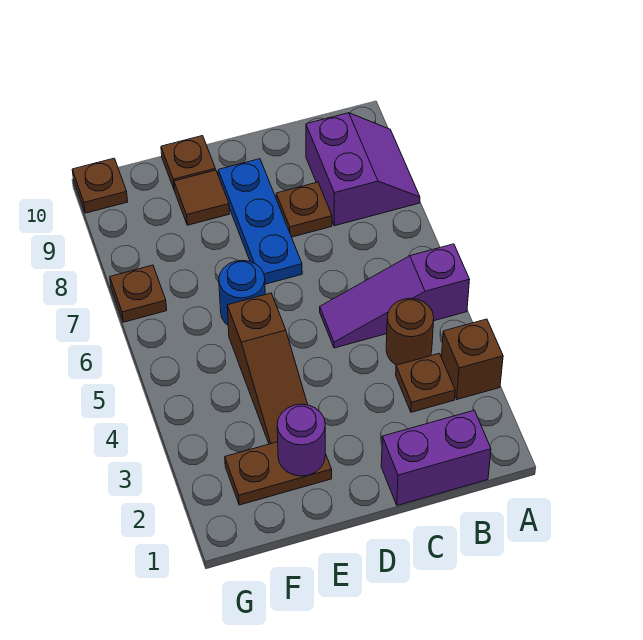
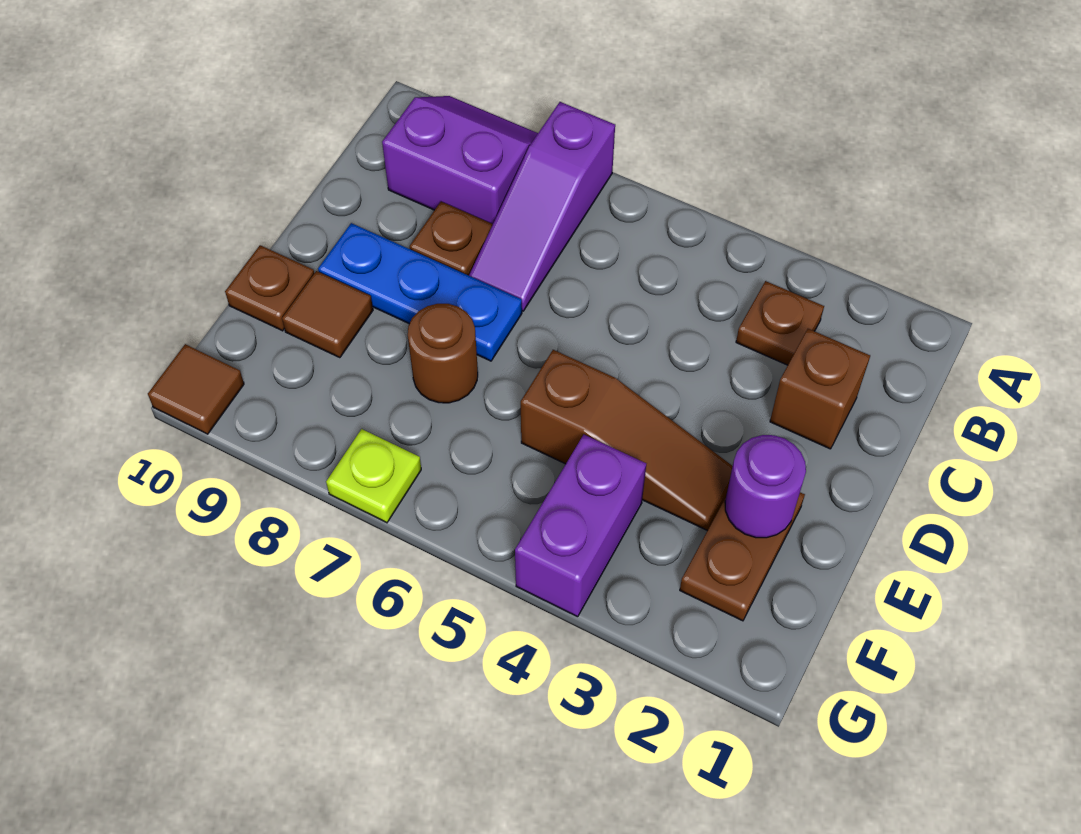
brown brick A3 level 1 -> brown brick C2 level 1
purple slope A5:C5 level 1 top A -> purple slope A7:C7 level 1 top A
purple brick B1:C1 level 1 -> purple brick F4:G4 level 1
brown round brick B4 level 1 -> brown round brick E7 level 1
blue round brick E6 level 1 -> none
brown plate G7 level 1 -> lime plate G7 level 1
brown plate G10 level 1 -> brown tile G10 level 1

